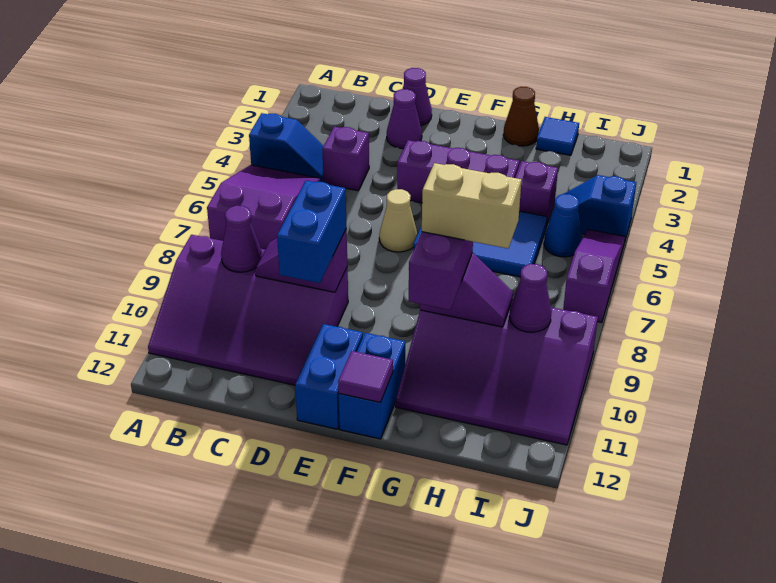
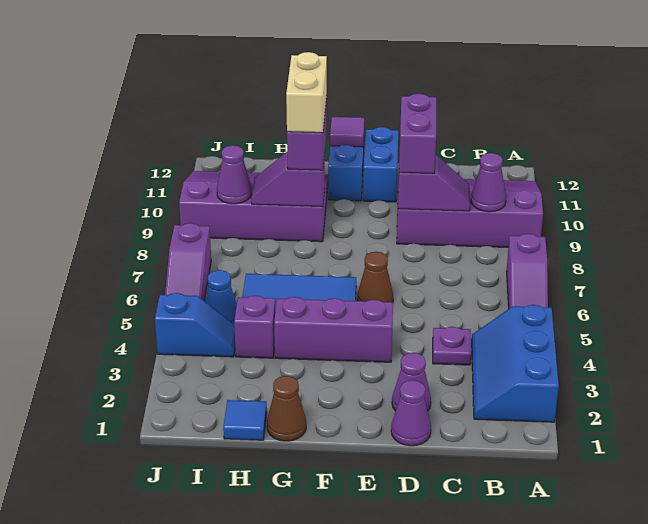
blue slope A4:B4 level 1 top A -> blue slope A2:B4 level 1 top A
purple slope A5:B7 level 1 top 7 -> purple slope A5:A7 level 1 top 7
purple brick C4 level 1 -> purple plate C4 level 1
blue brick D9:D10 level 3 -> purple brick D9:D10 level 3
tan cone E6 level 1 -> brown cone E6 level 1
tan brick G9:H9 level 4 -> tan brick G9:G10 level 4

